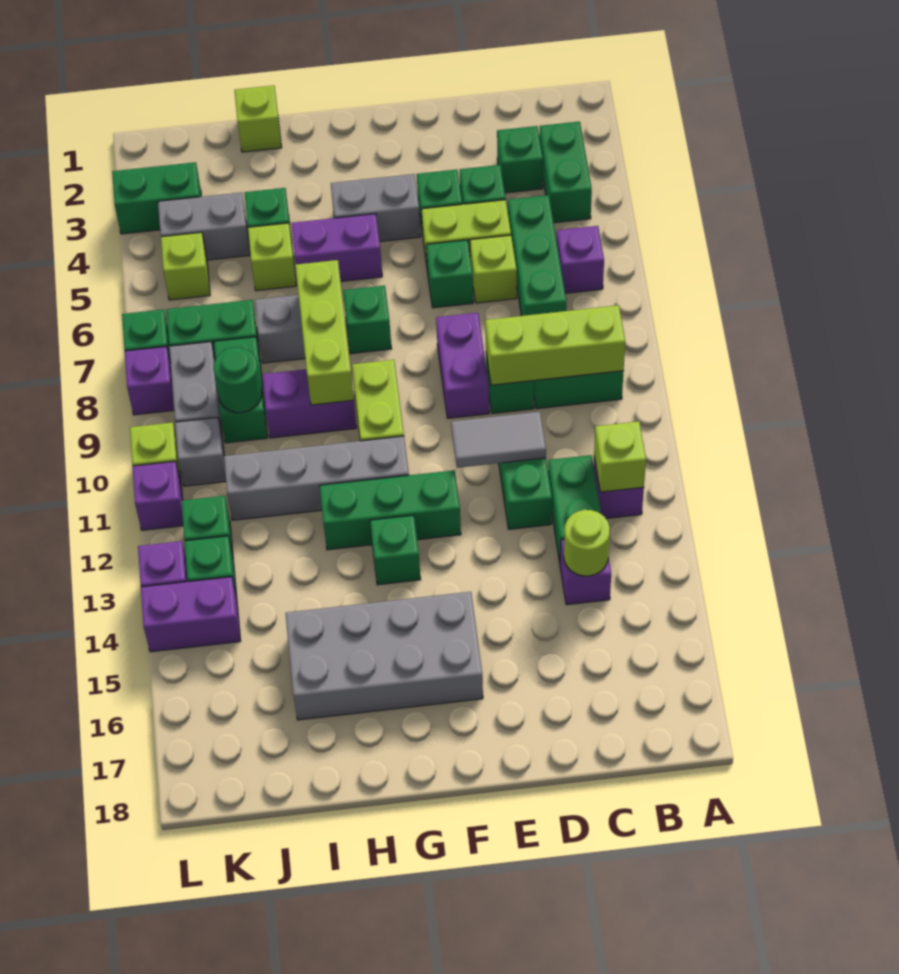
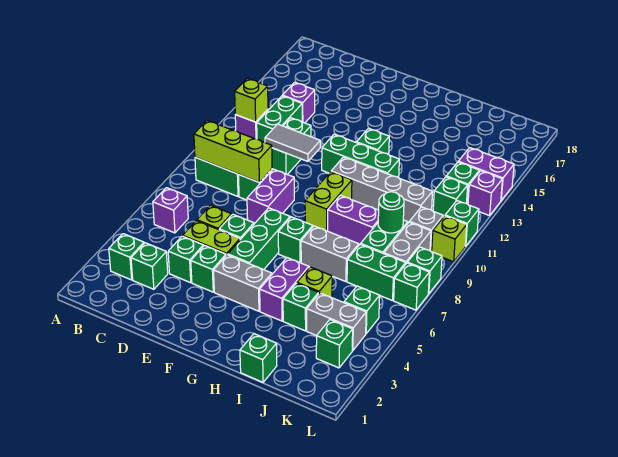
green brick B3:B4 level 1 -> green brick B3 level 1
green brick C5:C7 level 1 -> green brick F5:F7 level 1
lime round brick C14 level 2 -> none
grey brick F15:I16 level 1 -> none
purple brick G5:H5 level 1 -> purple brick H4:H5 level 1
lime brick H7:H9 level 2 -> none
lime brick I1 level 1 -> green brick I1 level 1
green brick K3:L3 level 1 -> green brick K3 level 1
lime brick K5 level 1 -> green brick K5 level 1
purple brick L8 level 1 -> green brick L8 level 1
purple brick L11 level 1 -> green brick L11 level 1

